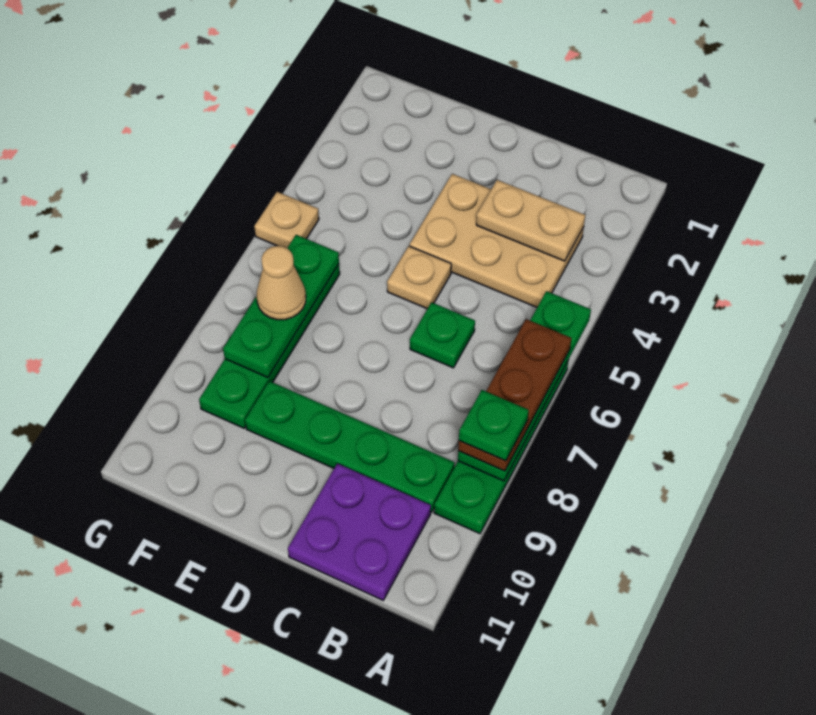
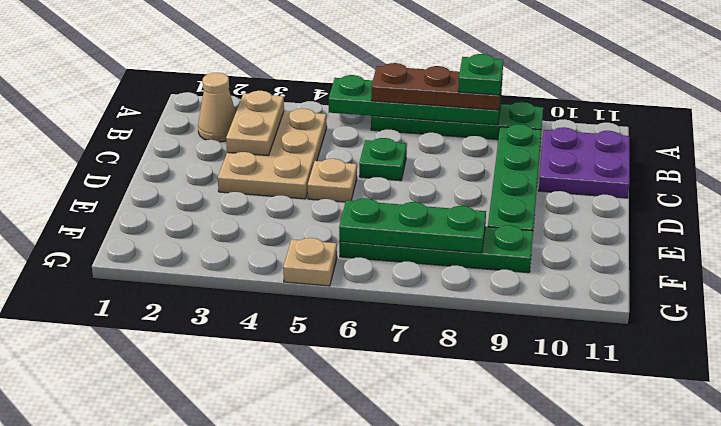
tan cone F7 level 3 -> tan cone B2 level 1

